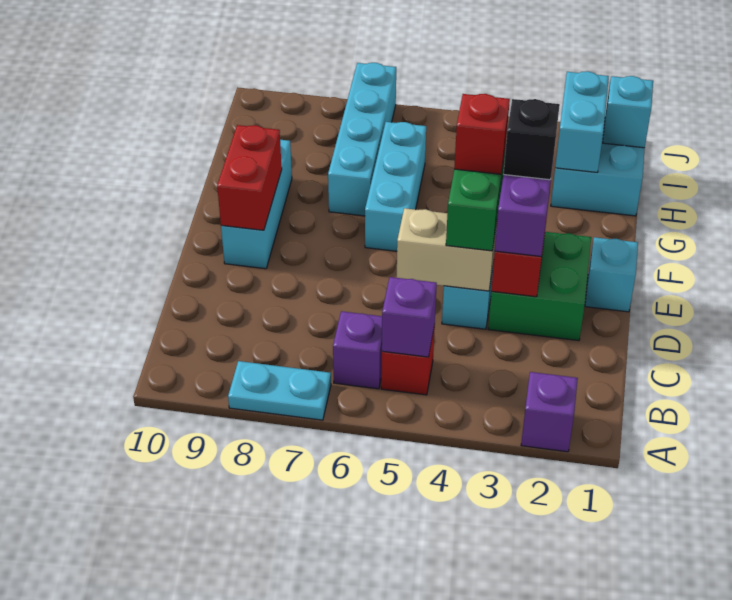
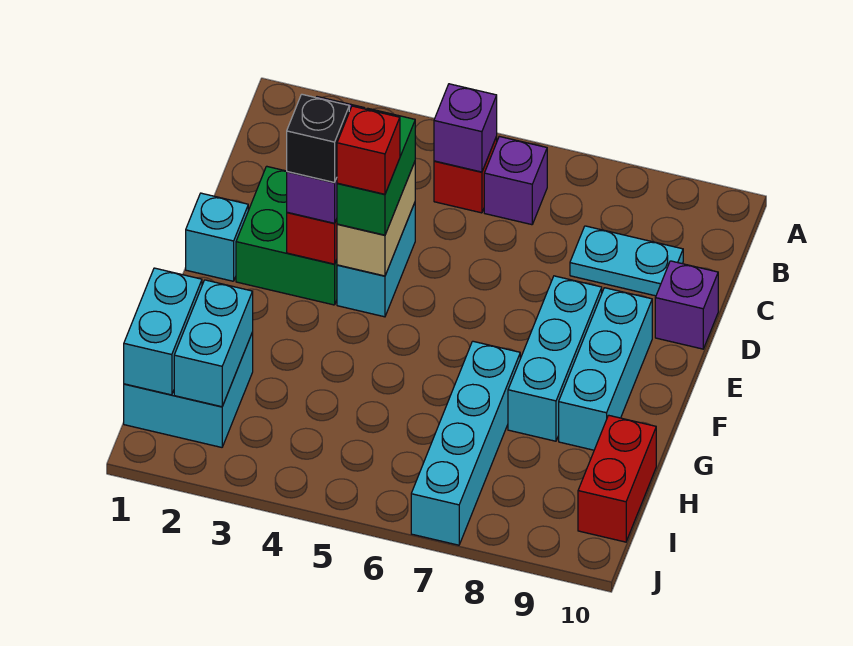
purple brick A2 level 1 -> purple brick D10 level 1
cyan plate A7:A8 level 1 -> cyan plate C8:C9 level 1
tan brick D4:D5 level 2 -> tan brick D4:E4 level 2
red brick E9:F9 level 2 -> red brick H10:I10 level 1
cyan brick F6:H6 level 1 -> cyan brick E8:G8 level 1
cyan brick I1 level 2 -> cyan brick H1:I1 level 2

